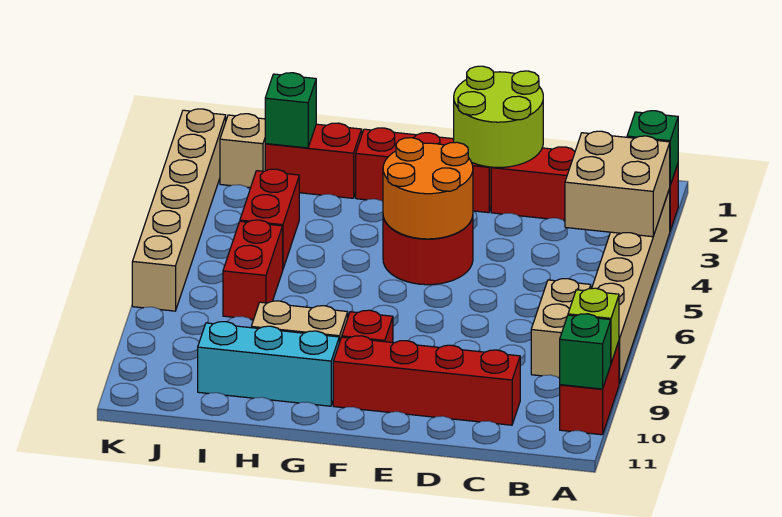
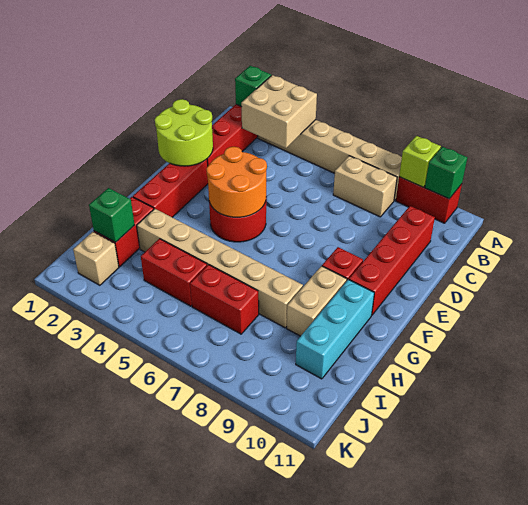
tan brick K2:K7 level 1 -> tan brick H3:H8 level 1

